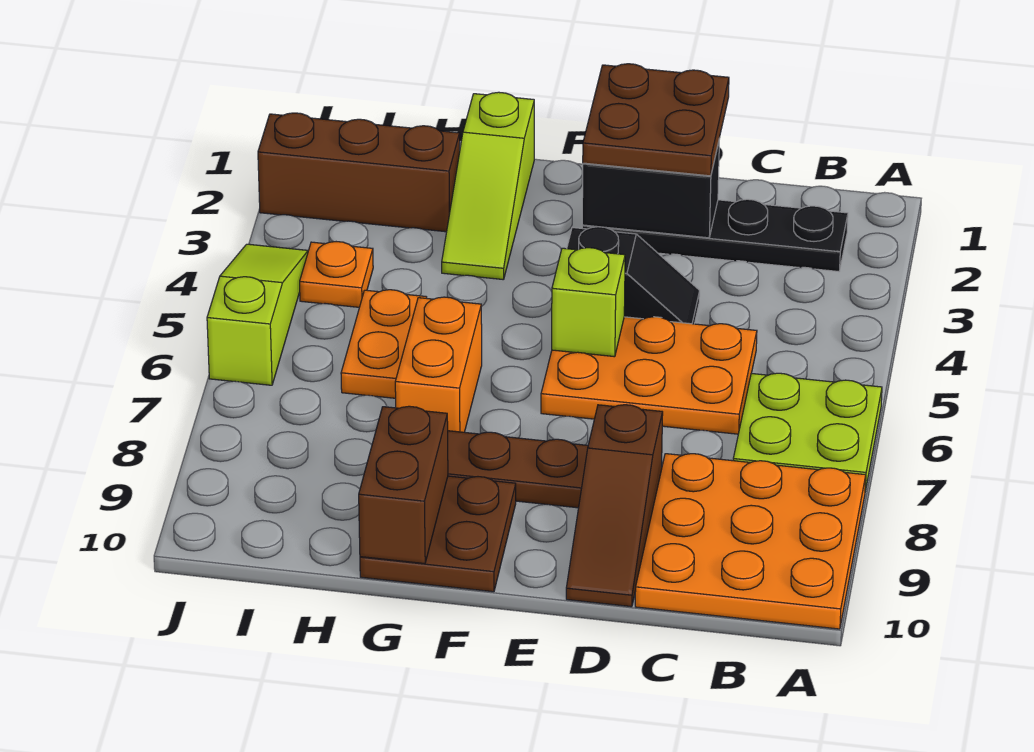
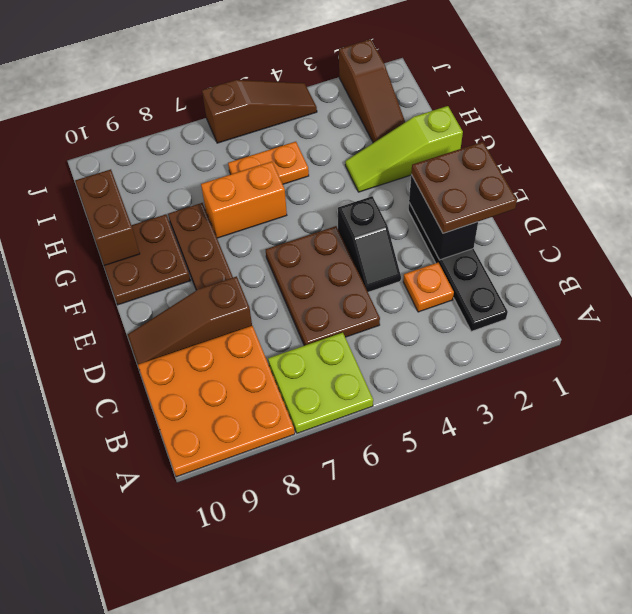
orange plate C5:E6 level 1 -> brown plate C5:E6 level 1
lime brick E5 level 2 -> none
brown brick G9:G10 level 2 -> brown brick G10:H10 level 2
brown brick H2:J2 level 1 -> brown slope H2:J2 level 1 top J
orange plate I4 level 1 -> orange plate C3 level 1
lime slope J4:J6 level 1 top 6 -> brown slope J4:J6 level 1 top 6

